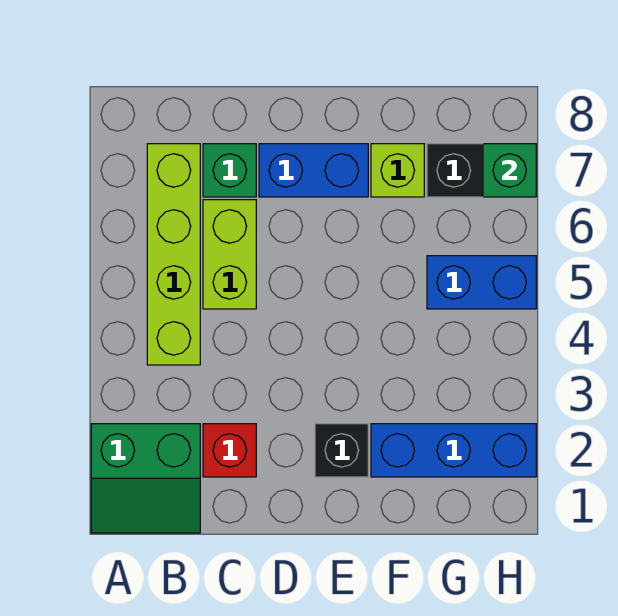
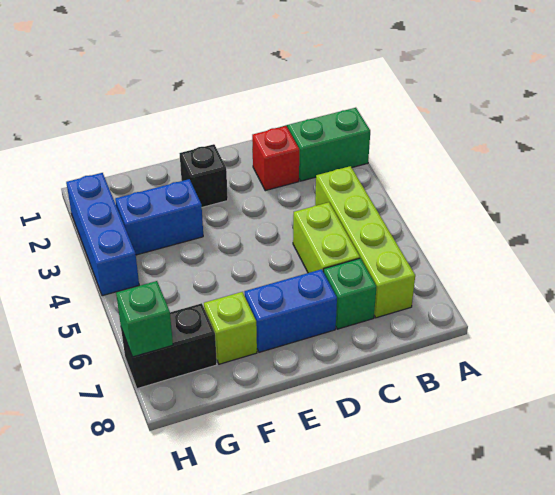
blue brick F2:H2 level 1 -> blue brick H2:H4 level 1
blue brick G5:H5 level 1 -> blue brick F3:G3 level 1

